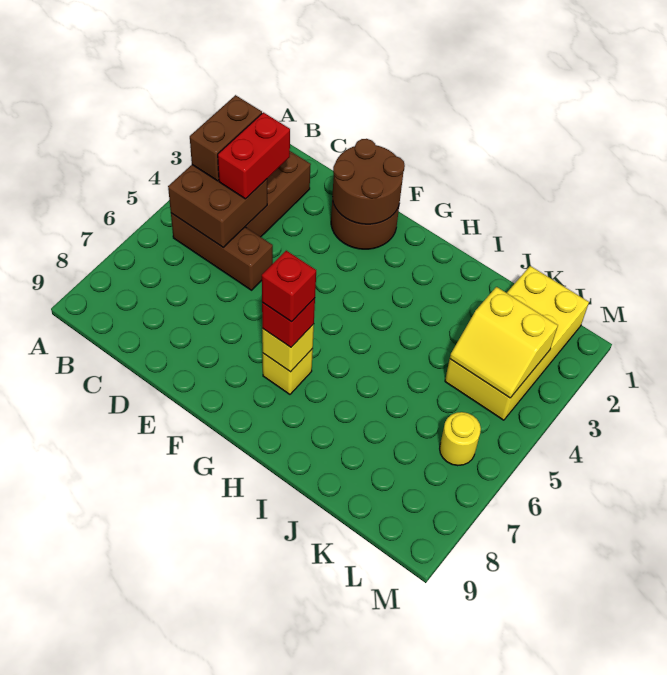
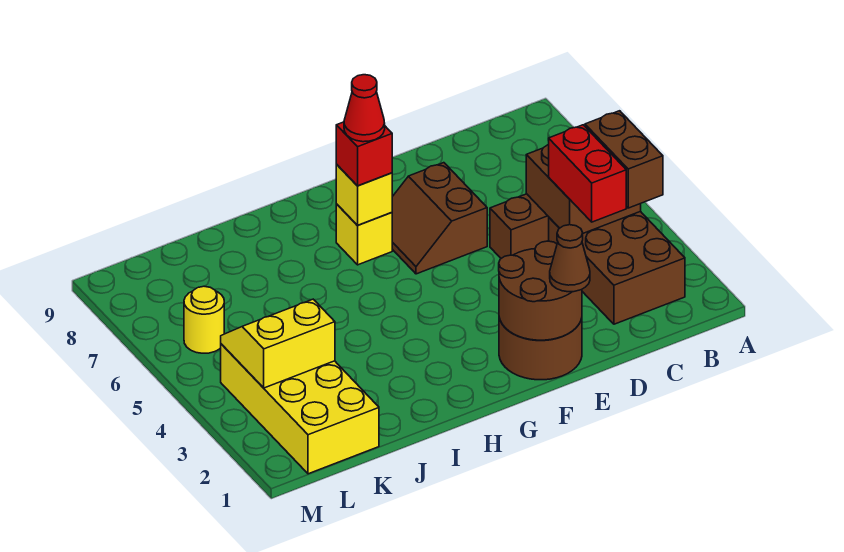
none -> brown cone E1 level 3
none -> brown slope E6:F7 level 1 top E
red brick G7 level 4 -> red cone G7 level 4

